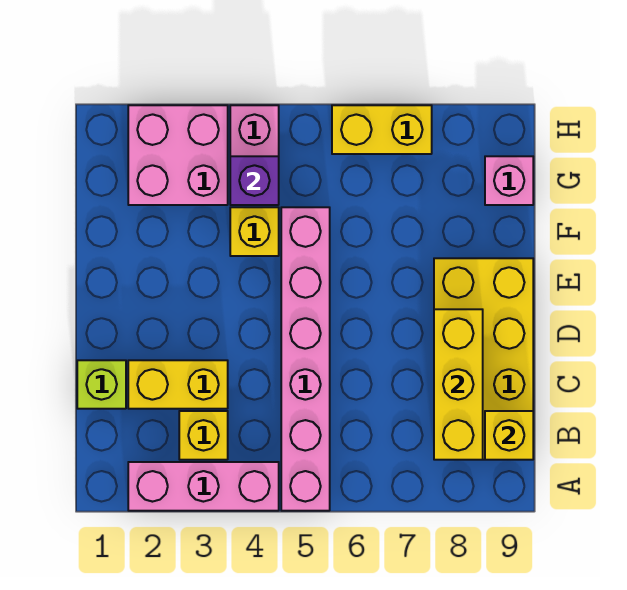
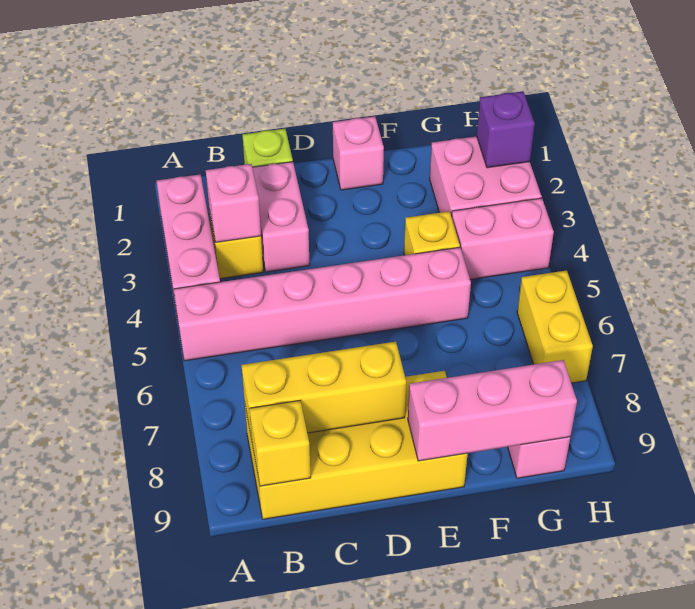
none -> pink brick B3 level 2
yellow brick C2:C3 level 1 -> pink brick C2:C3 level 1
none -> pink brick E1 level 1
none -> pink brick E9:G9 level 2
purple brick G4 level 2 -> purple brick H2 level 2

